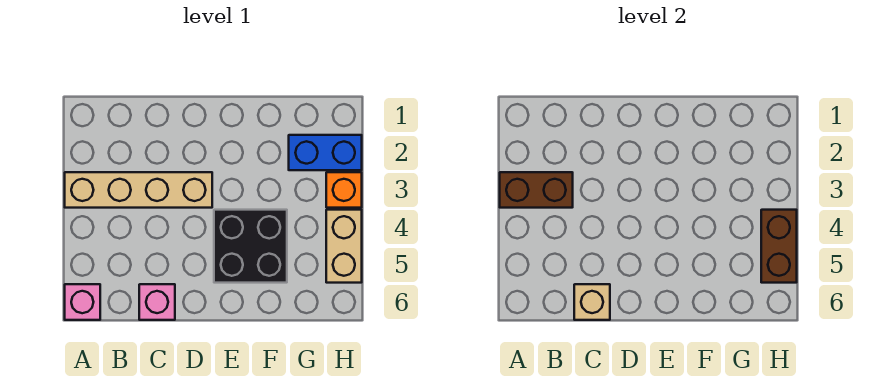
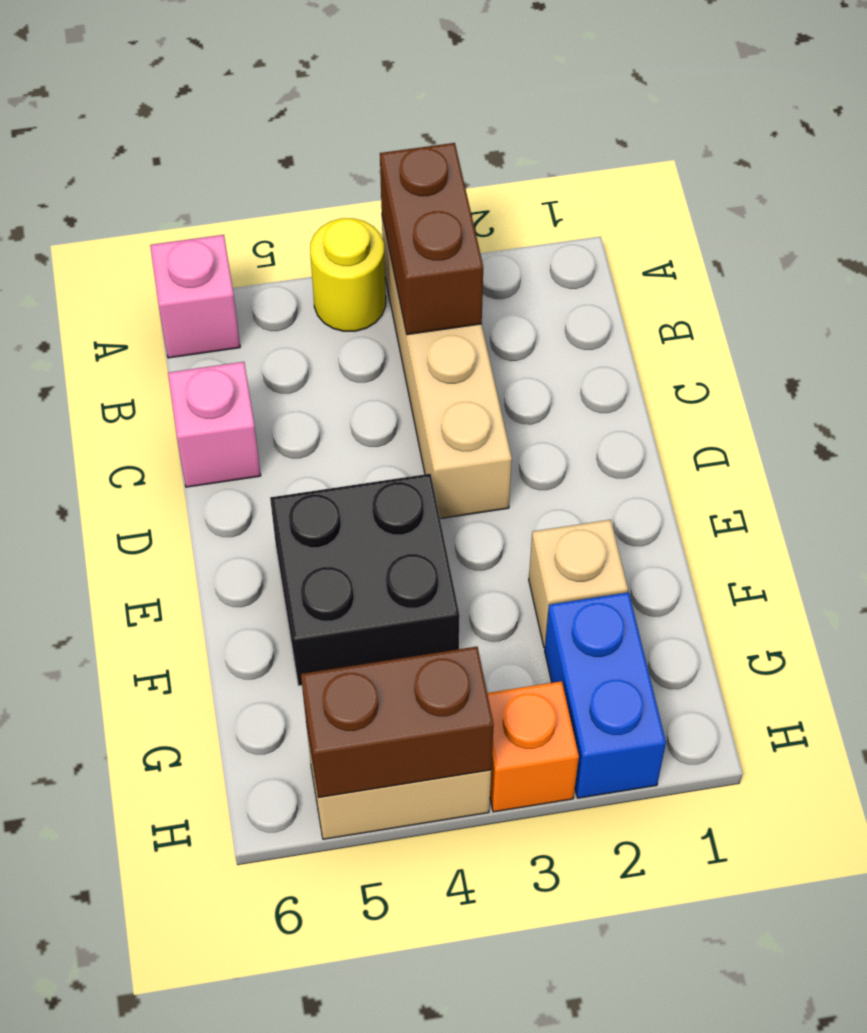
none -> yellow round brick A4 level 1
tan brick C6 level 2 -> tan brick F2 level 1

